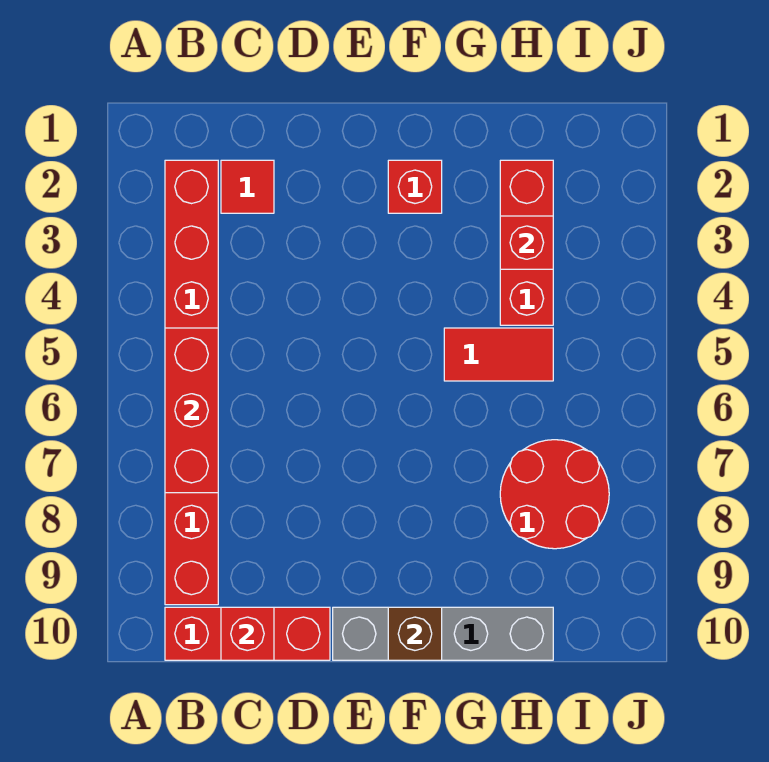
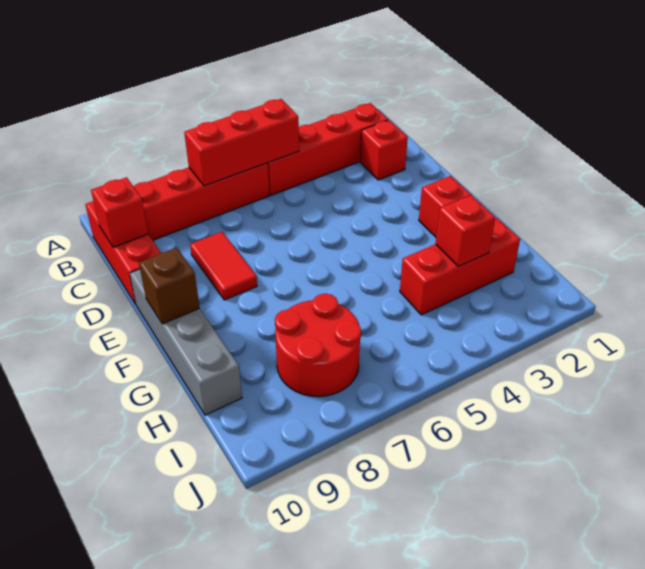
red tile C2 level 1 -> red brick C2 level 1
red tile G5:H5 level 1 -> red tile D8:E8 level 1

